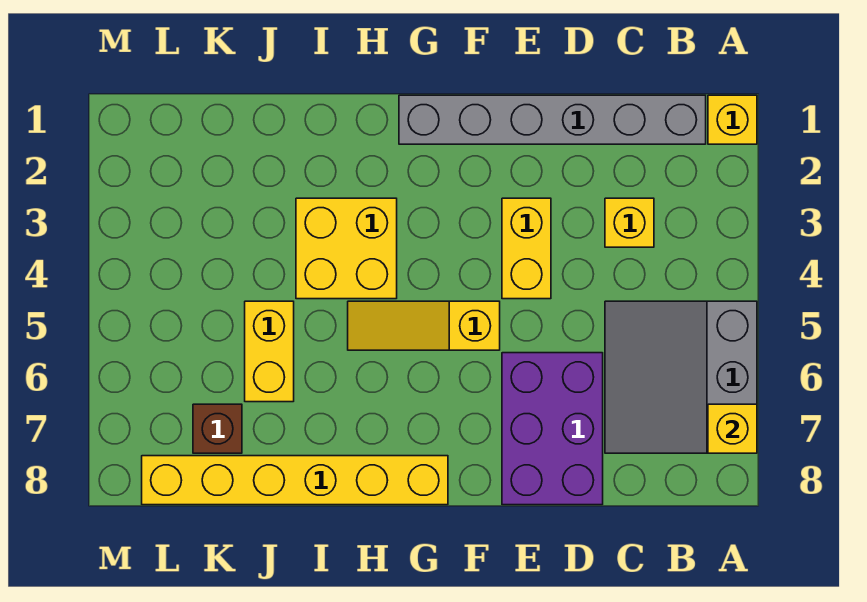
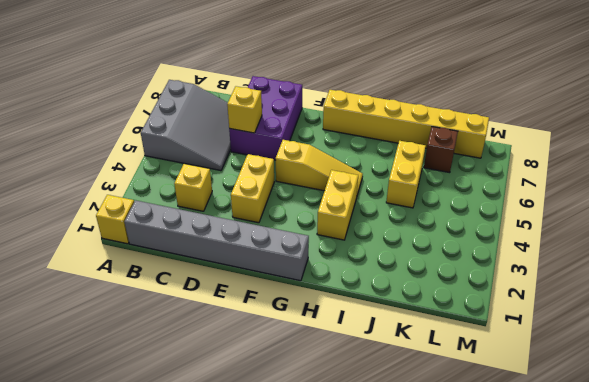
yellow brick A7 level 2 -> yellow brick D6 level 2
yellow brick H3:I4 level 1 -> yellow brick H3:H4 level 1

